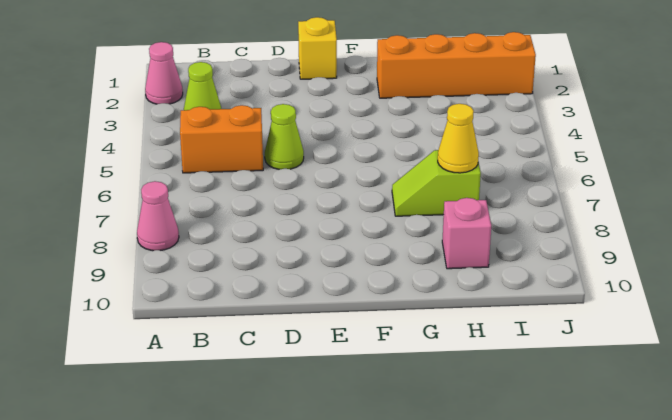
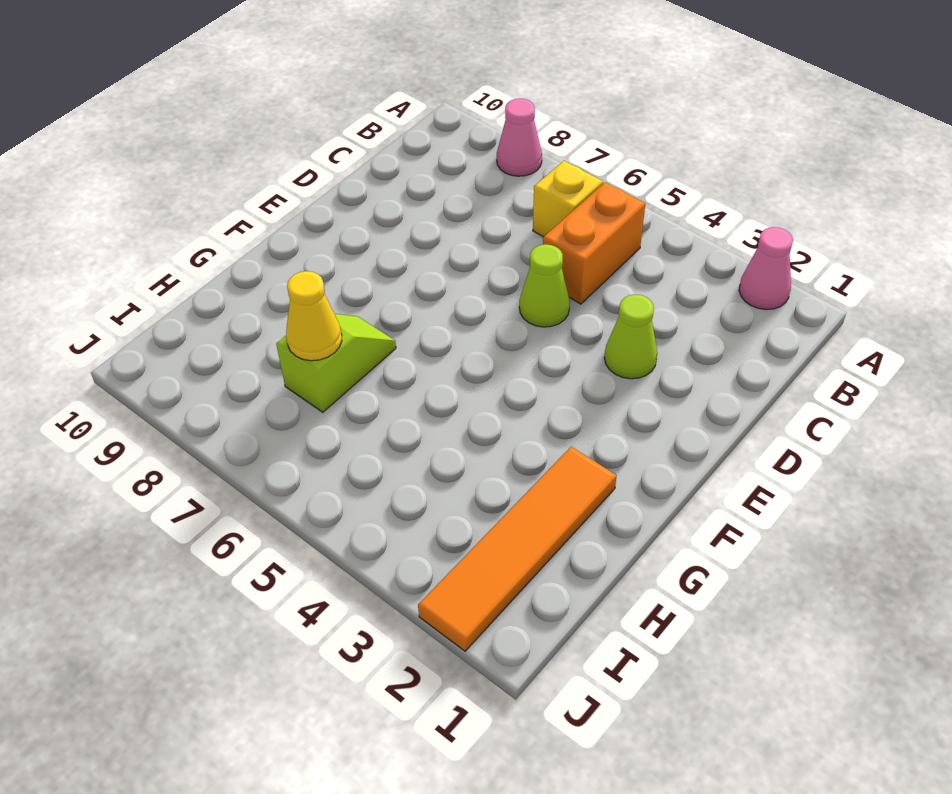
lime cone B3 level 1 -> lime cone D3 level 1
yellow brick E1 level 1 -> yellow brick B6 level 1
orange brick G2:J2 level 1 -> orange tile G2:J2 level 1
pink brick H9 level 1 -> none

